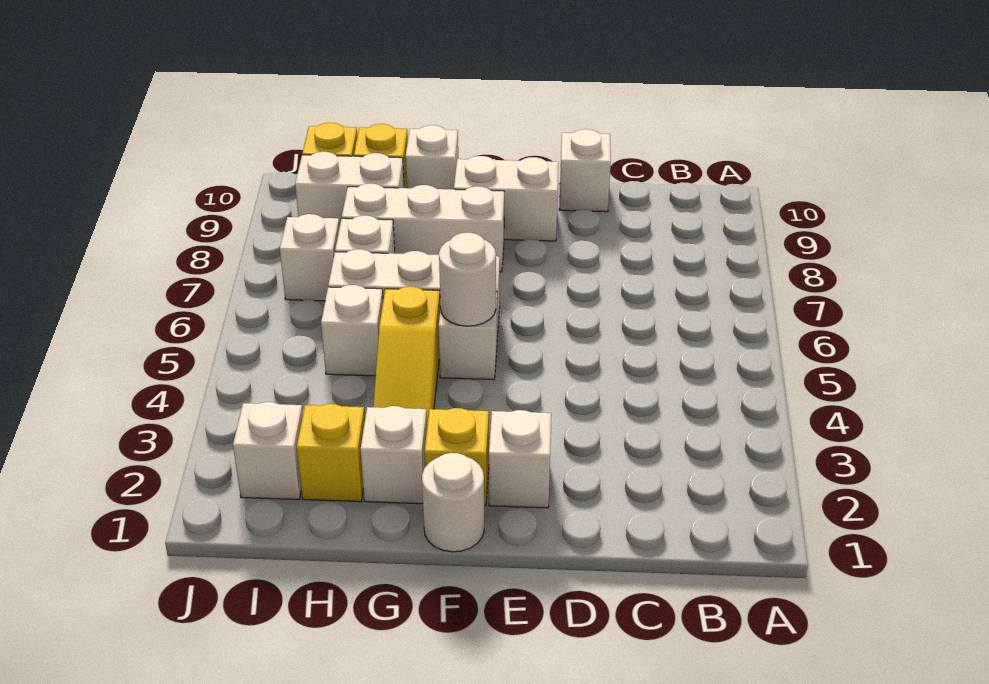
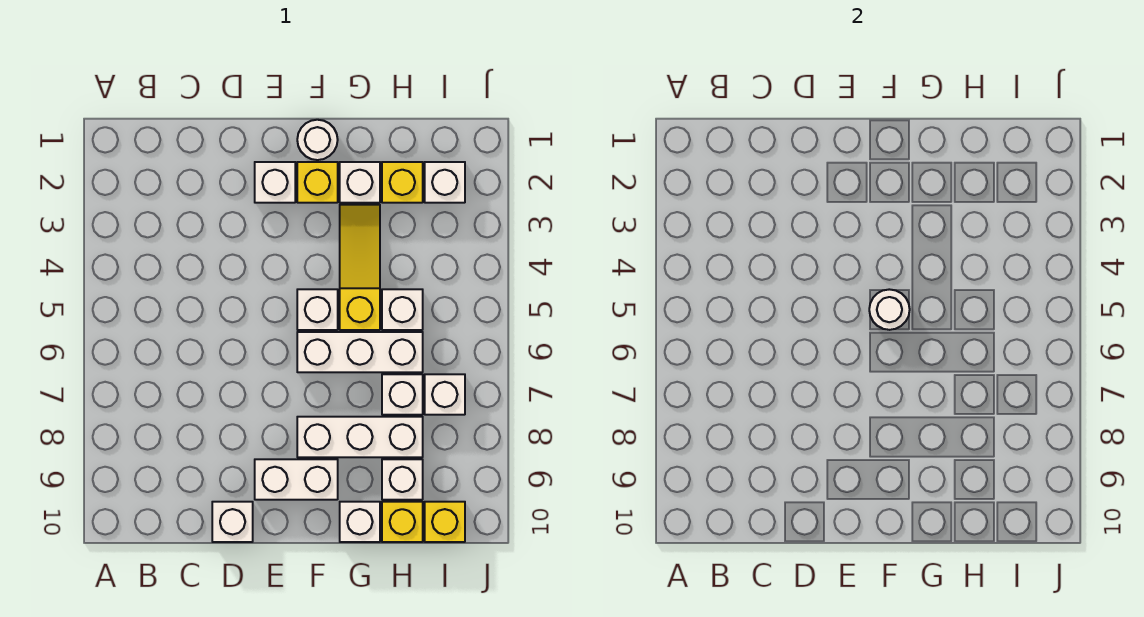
white brick H9:I9 level 1 -> white brick H9 level 1

